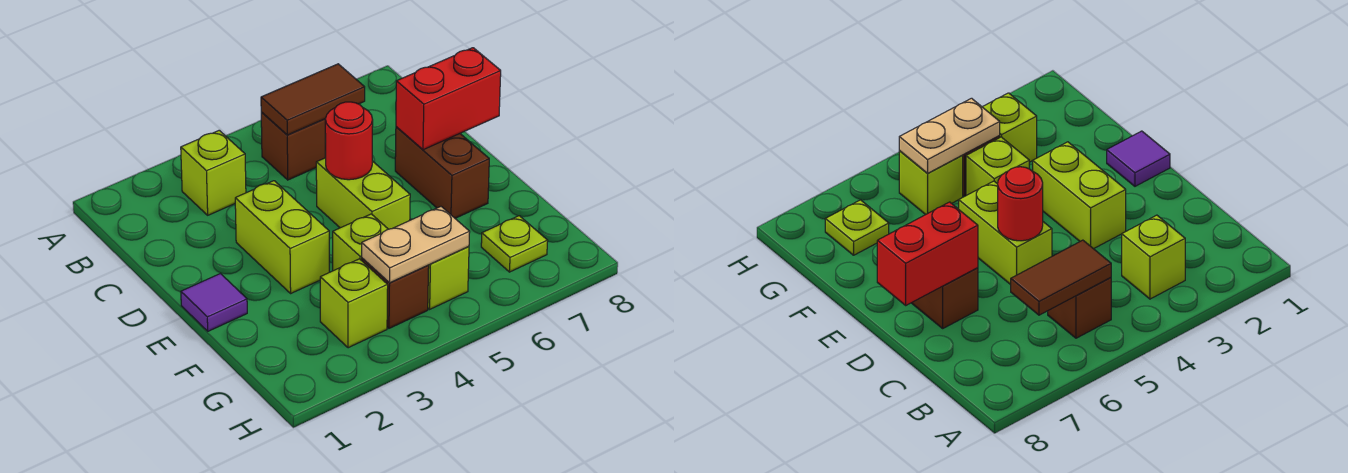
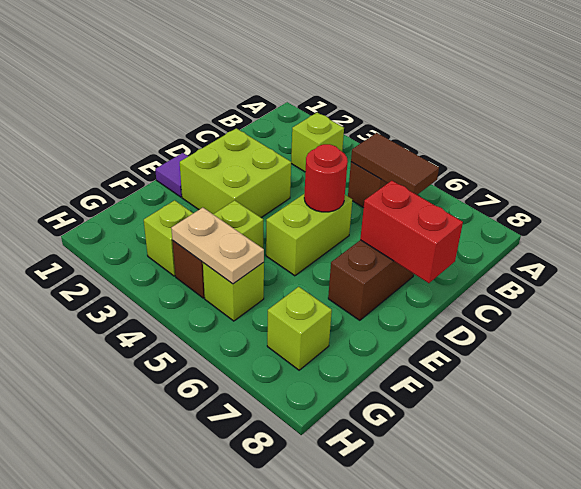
lime brick D3:E3 level 1 -> lime brick D2:E3 level 1
lime plate G7 level 1 -> lime brick G7 level 1

